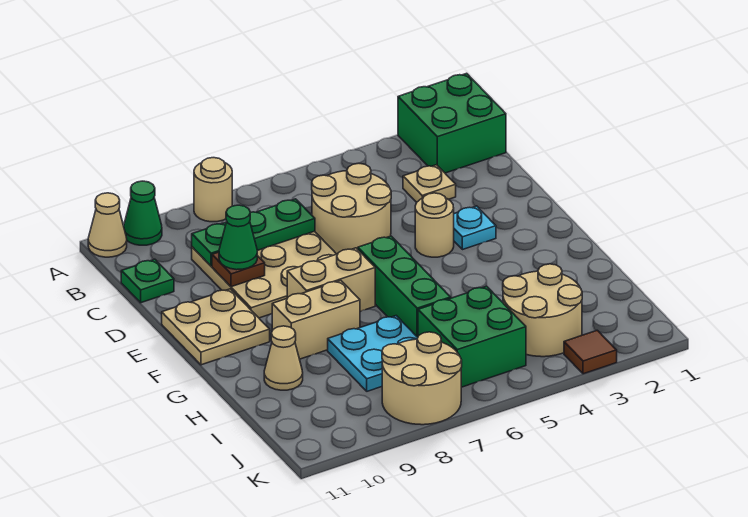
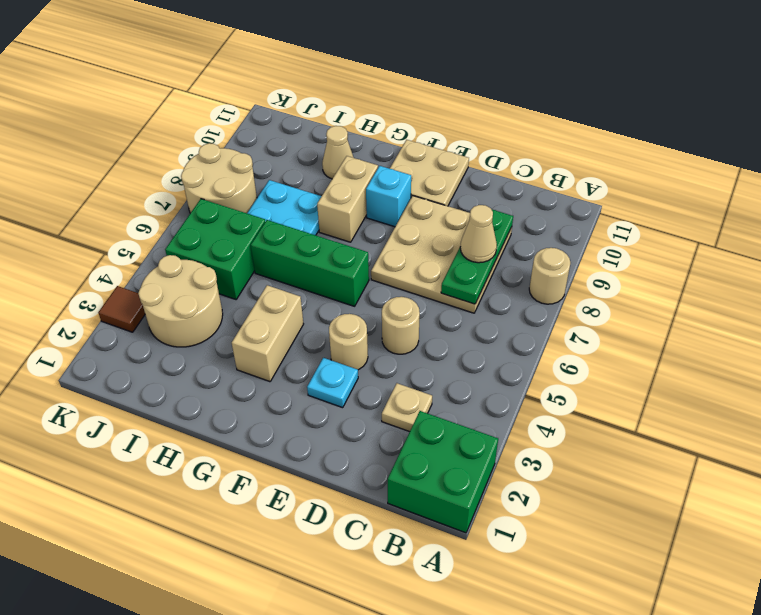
green cone A10 level 1 -> none
tan cone A11 level 1 -> tan cone C8 level 3
tan round brick C5:D6 level 1 -> tan round brick D5 level 1
green plate C11 level 1 -> none
brown plate D9 level 2 -> none
green cone D9 level 3 -> none
tan brick F7:F8 level 1 -> tan brick G3:G4 level 1
none -> cyan brick F9 level 1

